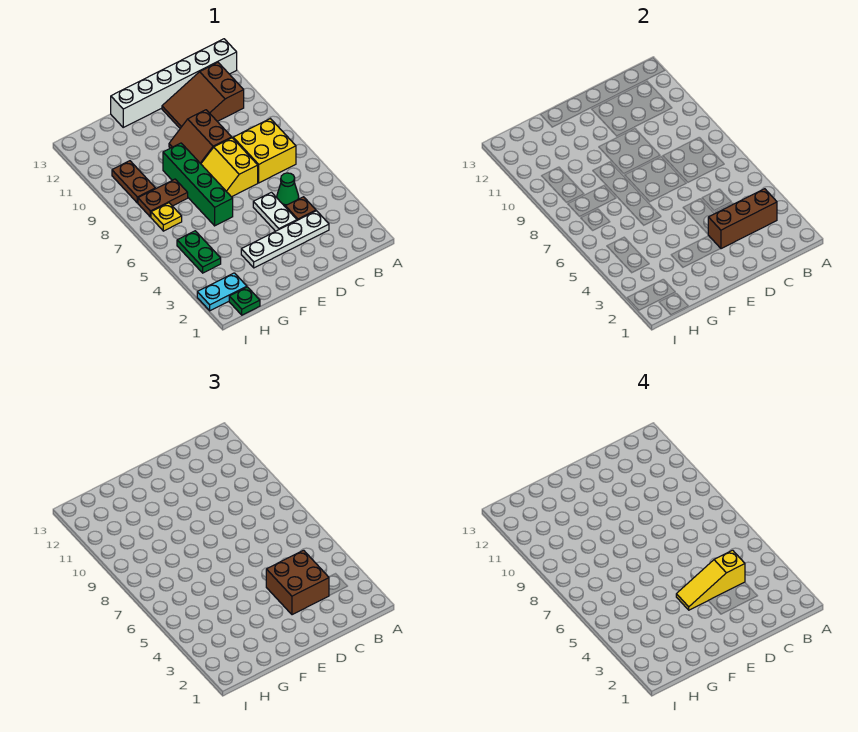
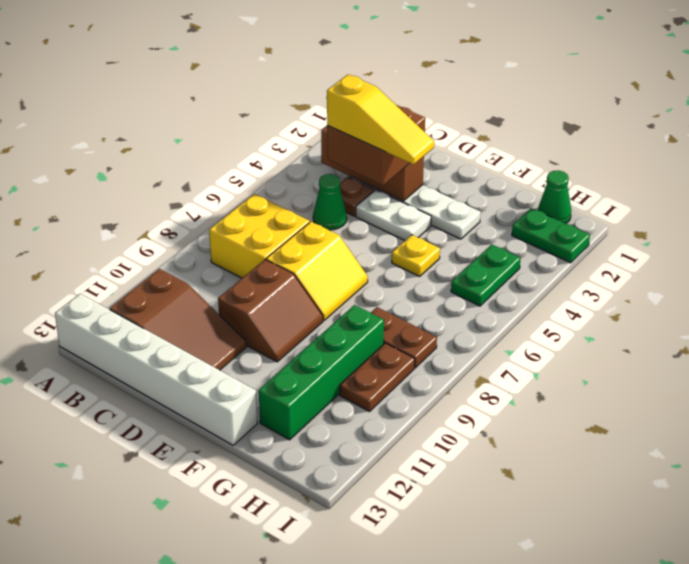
white plate D4:D5 level 1 -> white plate D4:E4 level 1
green brick F6:F9 level 1 -> green brick G9:G12 level 1
green plate H1 level 1 -> green cone H1 level 1
cyan plate H2:I2 level 1 -> green plate H2:I2 level 1
yellow plate H7 level 1 -> yellow plate F5 level 1

